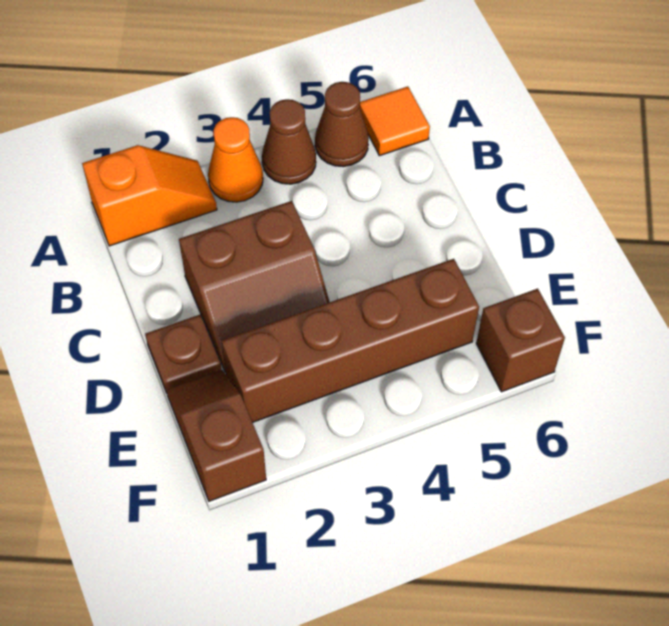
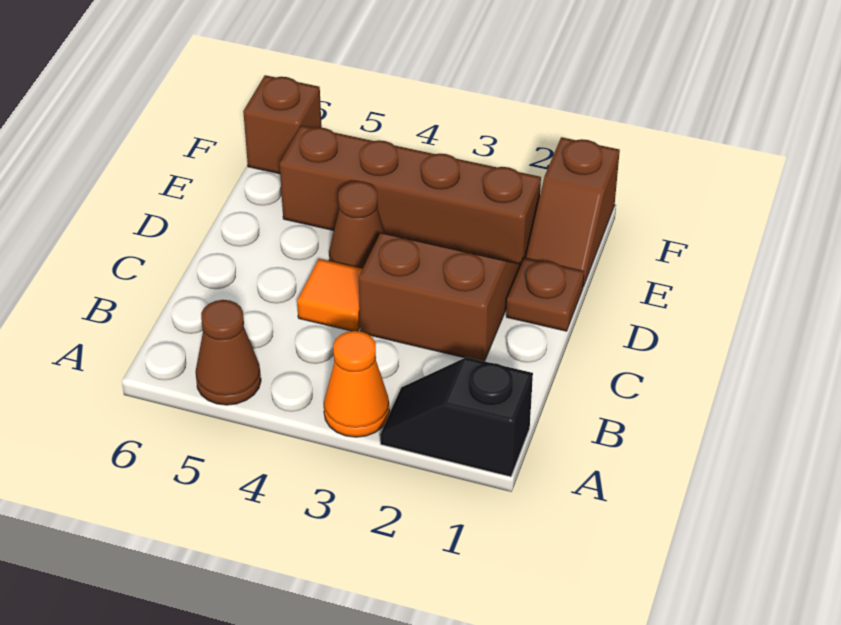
orange slope A1:A2 level 1 top 1 -> black slope A1:A2 level 1 top 1
brown cone A4 level 1 -> brown cone D4 level 1
orange tile A6 level 1 -> orange tile C4 level 1

